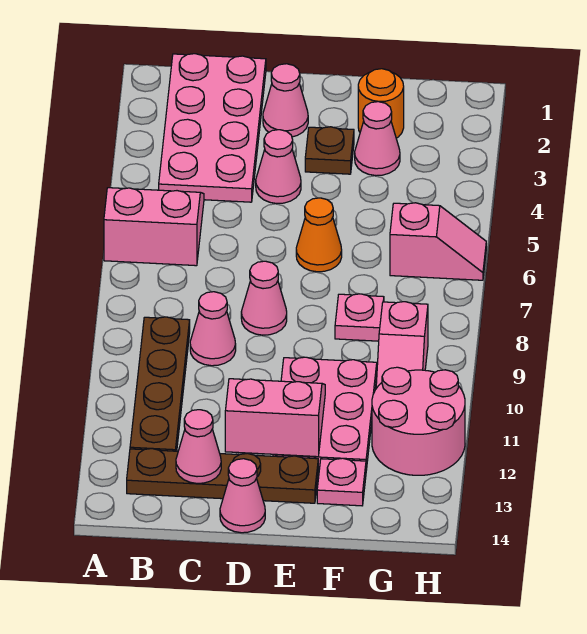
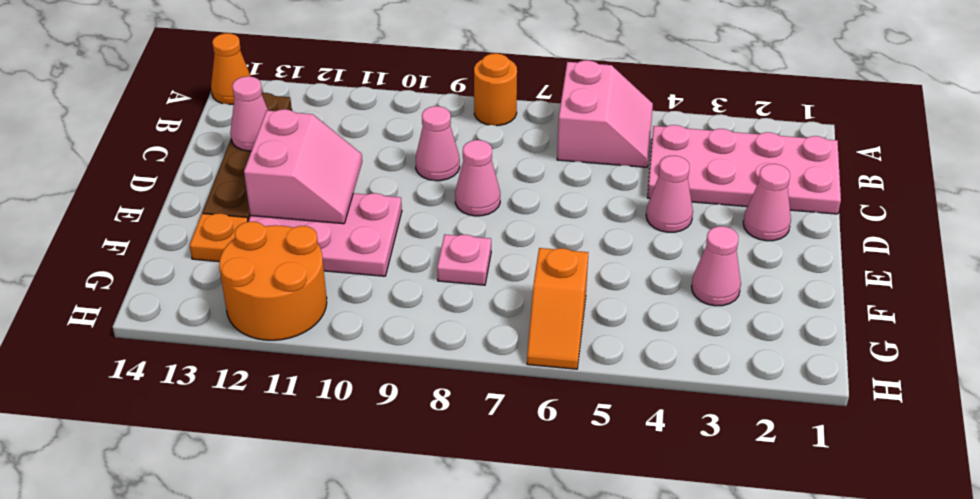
brown plate B9:B12 level 1 -> none
pink cone D14 level 1 -> none
brown plate E3 level 1 -> none
orange cone E6 level 1 -> orange cone A14 level 1
orange round brick F2 level 1 -> orange round brick A8 level 1
pink plate F13 level 1 -> orange plate F13 level 1
pink slope G6:H6 level 1 top G -> orange slope G6:H6 level 1 top G
pink slope G9:G10 level 1 top 9 -> none
pink round brick G11:H12 level 1 -> orange round brick G11:H12 level 1

